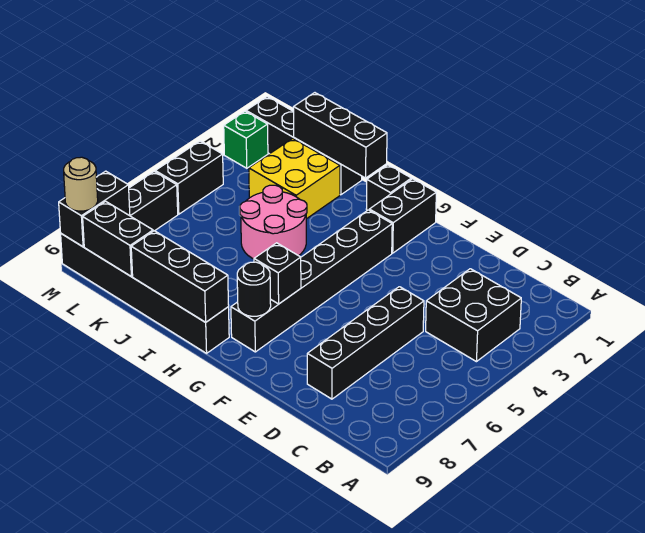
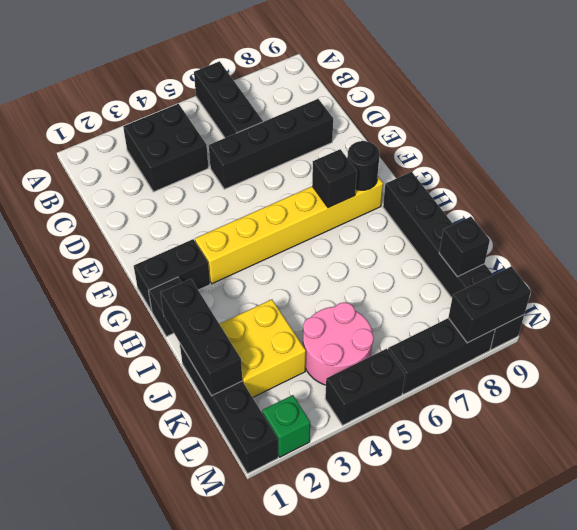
black brick G3:G8 level 1 -> yellow brick G3:G8 level 1
black brick H9:J9 level 2 -> black brick A6:C6 level 1
pink round brick I4:J5 level 1 -> pink round brick K4:L5 level 1
black brick K9:L9 level 2 -> black brick K9 level 2
tan round brick M9 level 3 -> none

